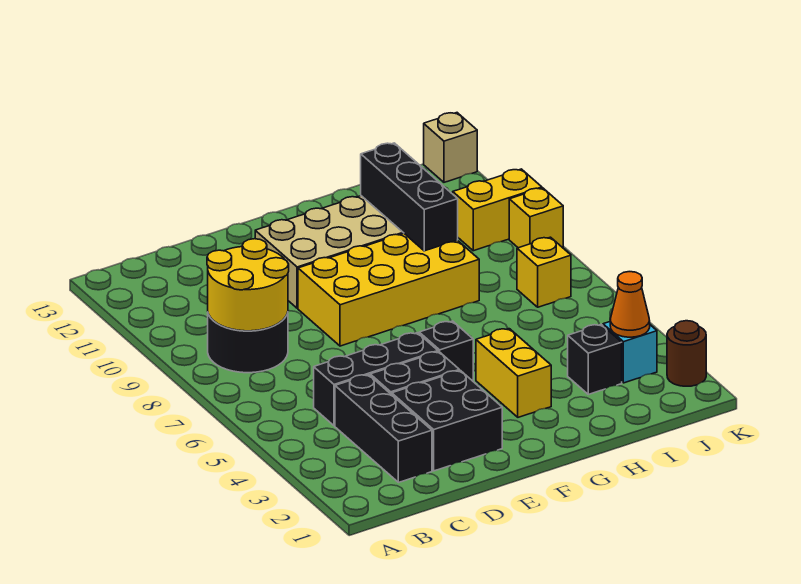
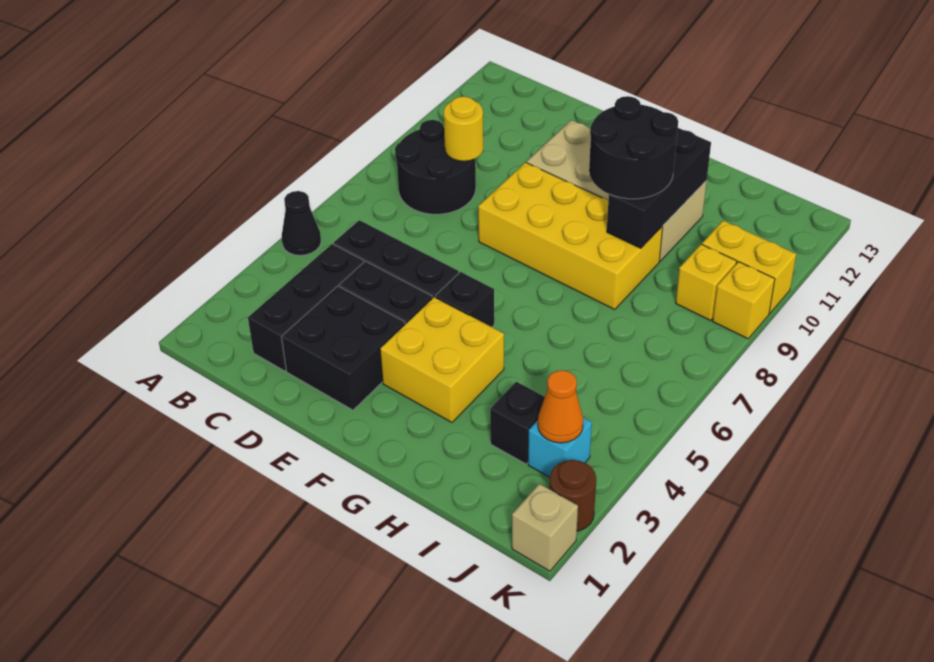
none -> black cone A5 level 1
yellow round brick B8:C9 level 2 -> yellow round brick C9 level 2
yellow brick G3:G4 level 1 -> yellow brick F3:G4 level 1
none -> black round brick G9:H10 level 3
yellow brick J7 level 1 -> yellow brick J9 level 1
tan brick K13 level 1 -> tan brick K1 level 1

